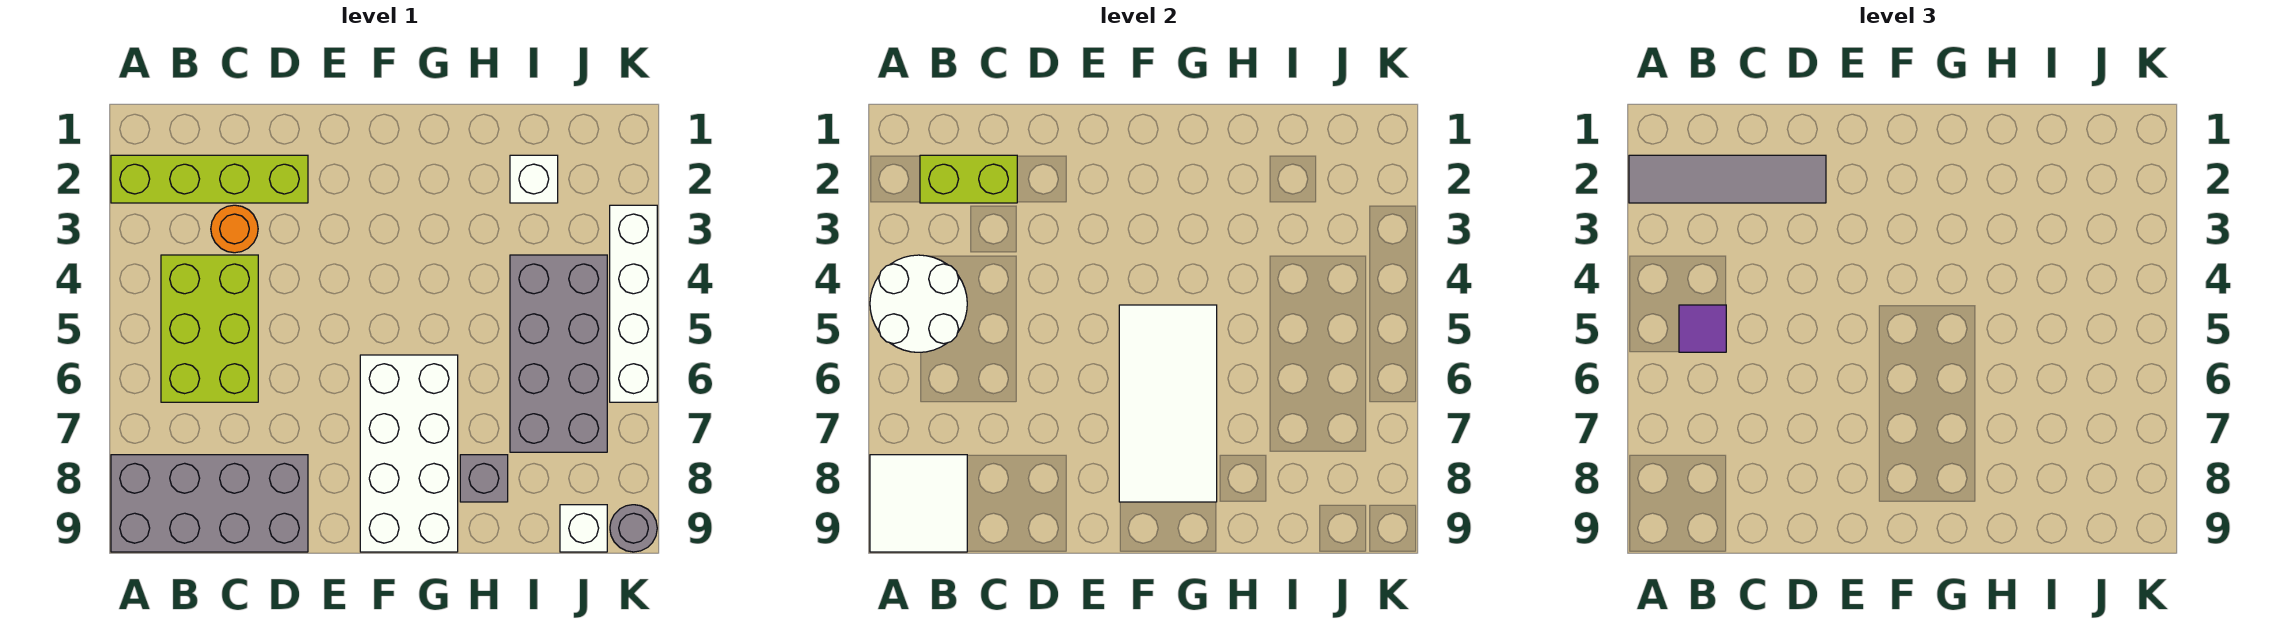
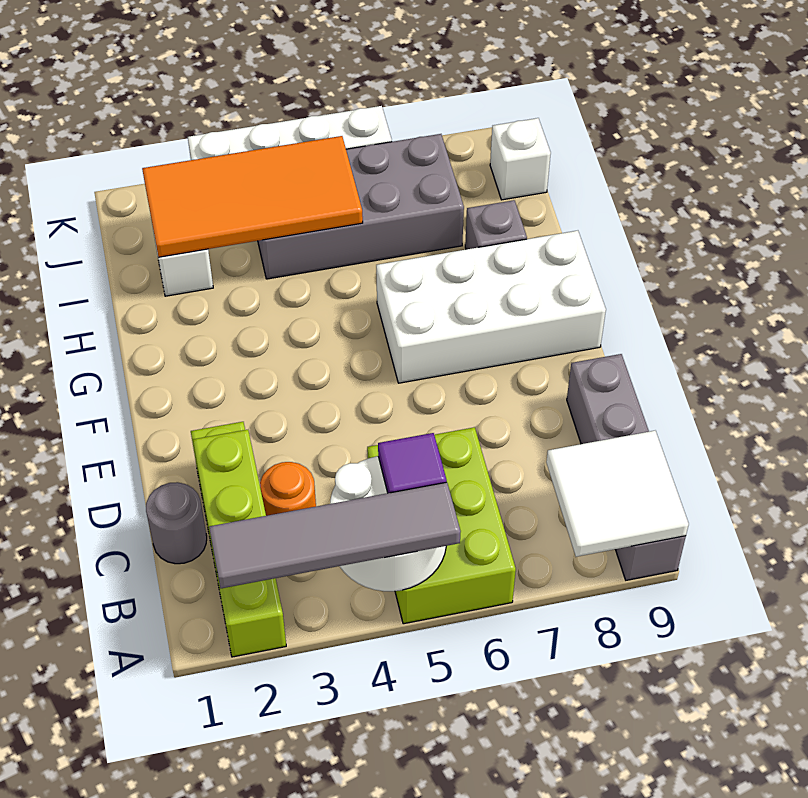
grey tile A2:D2 level 3 -> grey tile A2:A5 level 3
grey brick A8:D9 level 1 -> grey brick A9:D9 level 1
lime brick B4:C6 level 1 -> lime brick A5:C6 level 1
white tile F5:G8 level 2 -> none
none -> orange tile I2:J5 level 2
grey round brick K9 level 1 -> grey round brick C1 level 1

